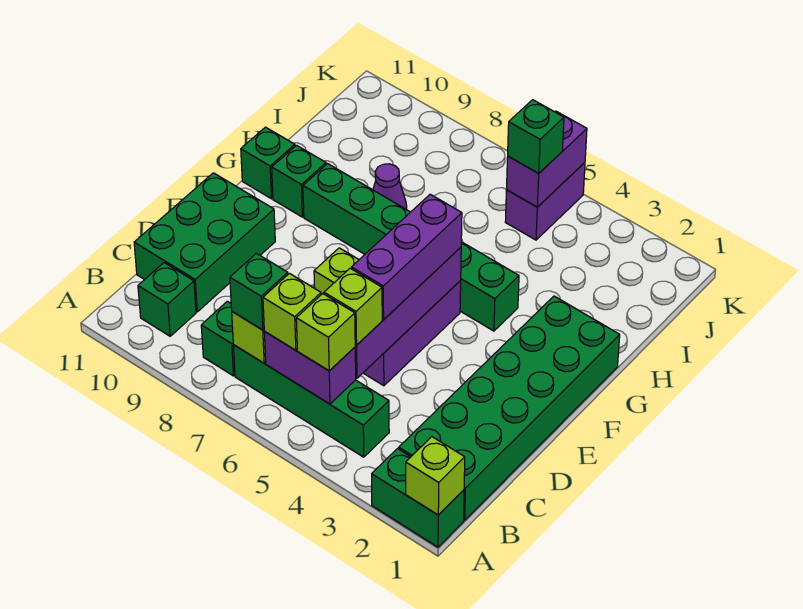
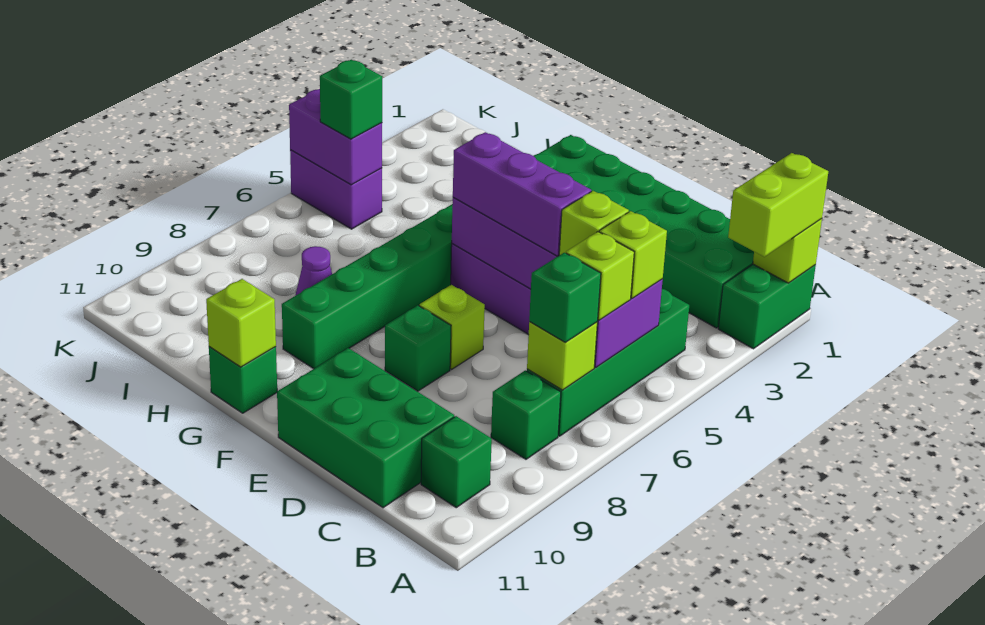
none -> lime brick A1:A2 level 3
green brick G10 level 1 -> green brick E8 level 1
none -> lime brick G11 level 2

